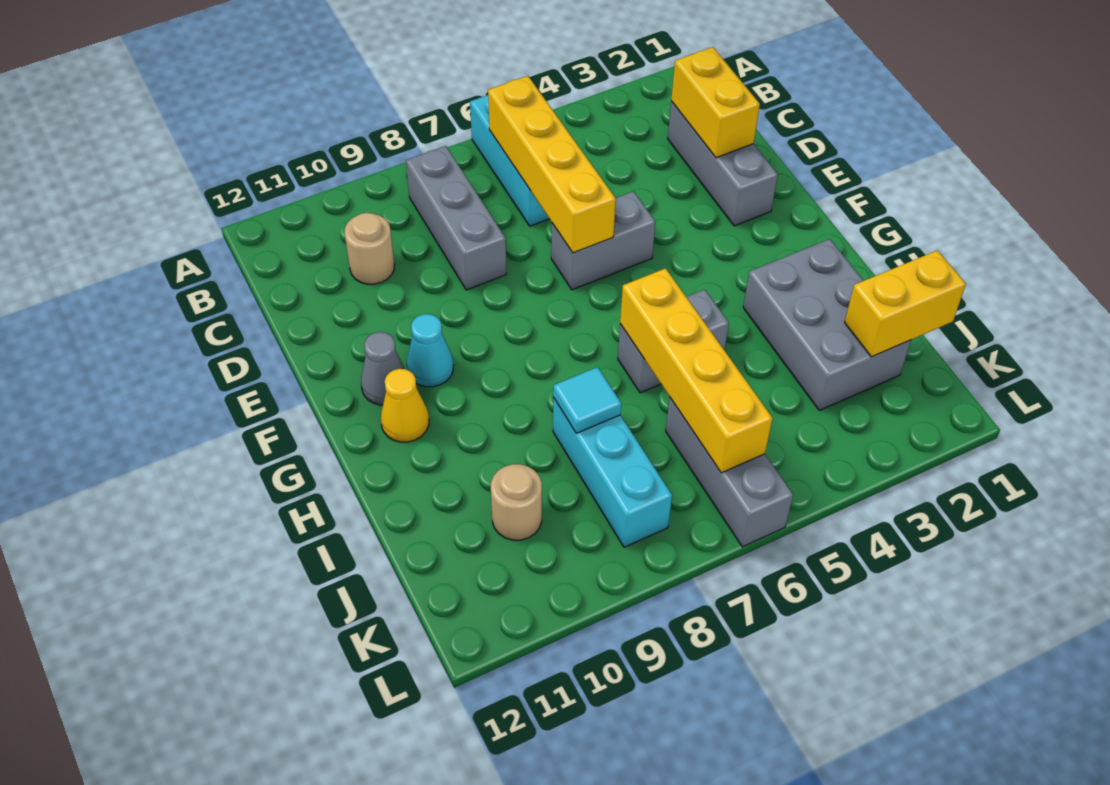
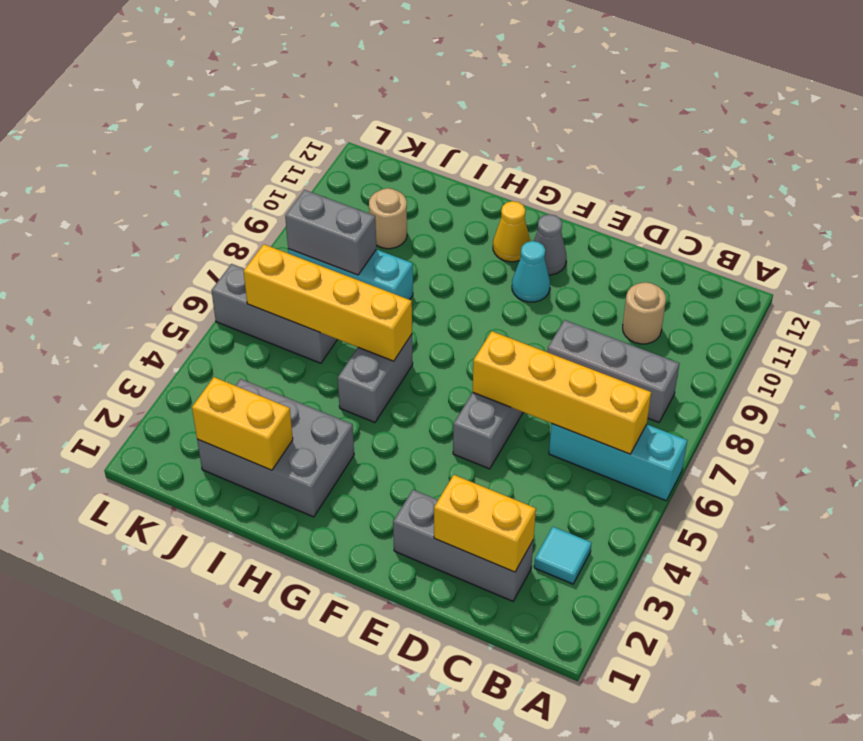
cyan tile I8 level 2 -> cyan tile B3 level 1
yellow brick J1:J2 level 2 -> yellow brick I2:J2 level 2
none -> grey brick J8:K8 level 2

